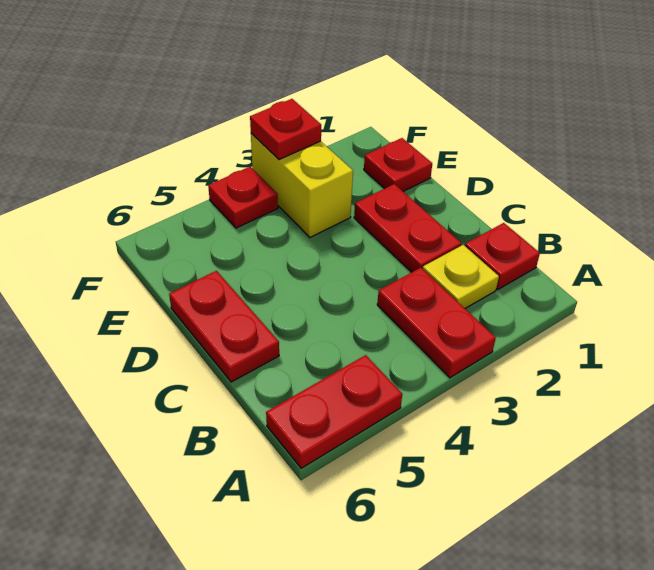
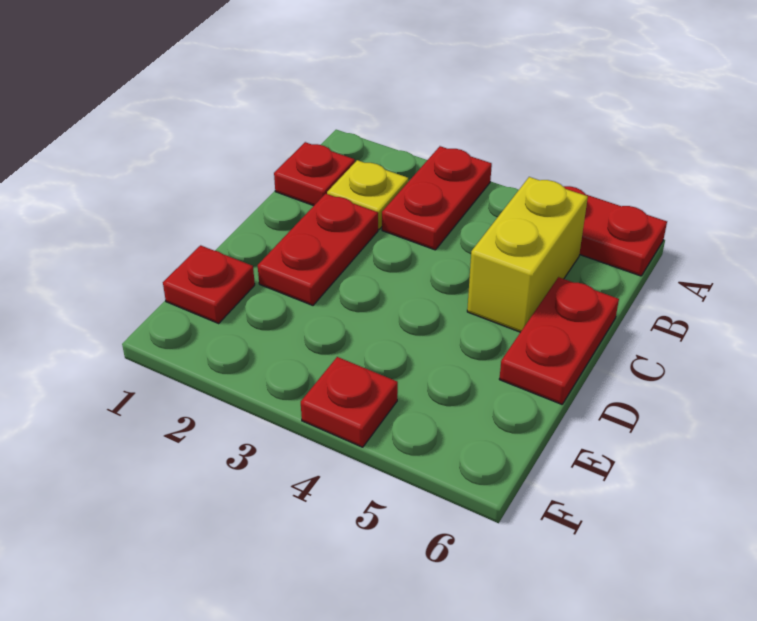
yellow brick E3:F3 level 1 -> yellow brick B5:C5 level 1
red plate F3 level 2 -> none

